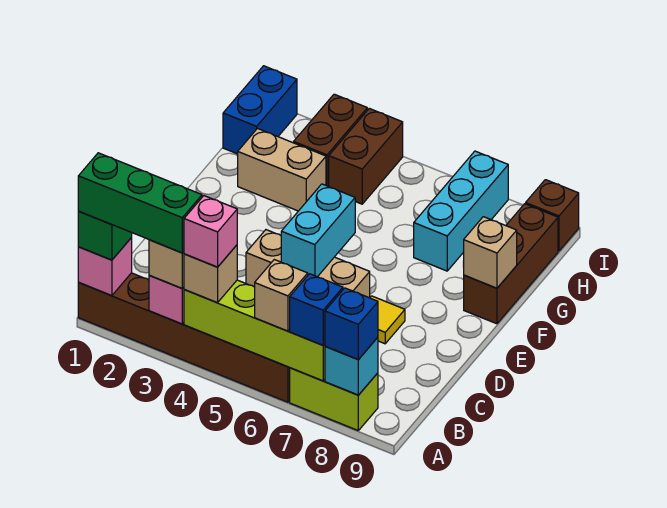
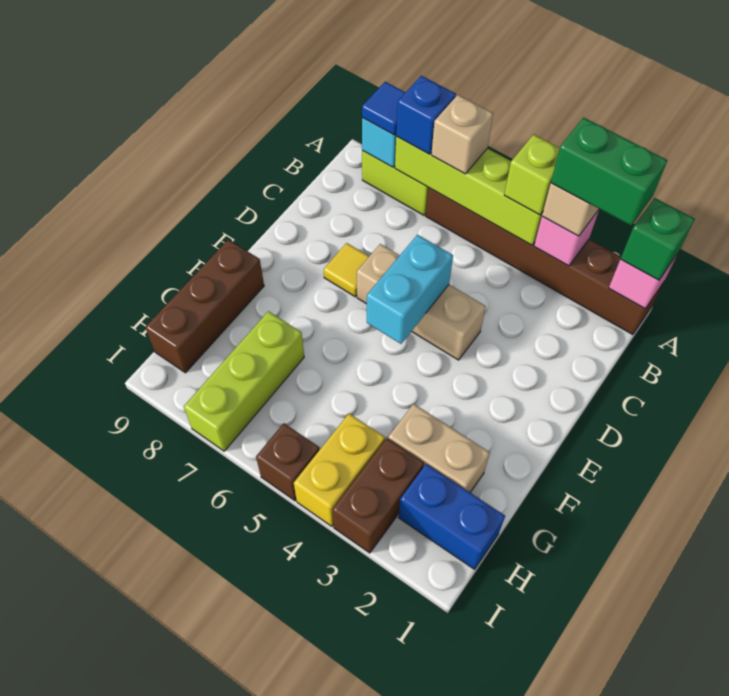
green brick A1:A3 level 4 -> green brick A2:A3 level 4
tan brick A4 level 3 -> lime brick A4 level 3
pink brick A4 level 4 -> none
blue brick A8 level 3 -> blue tile A8 level 3
tan brick F9 level 2 -> none
cyan brick G7:I7 level 1 -> lime brick G7:I7 level 1
blue brick H1:I1 level 1 -> blue brick H1:H2 level 1
brown brick H4:I4 level 1 -> yellow brick H4:I4 level 1
brown brick I9 level 1 -> brown brick I5 level 1

